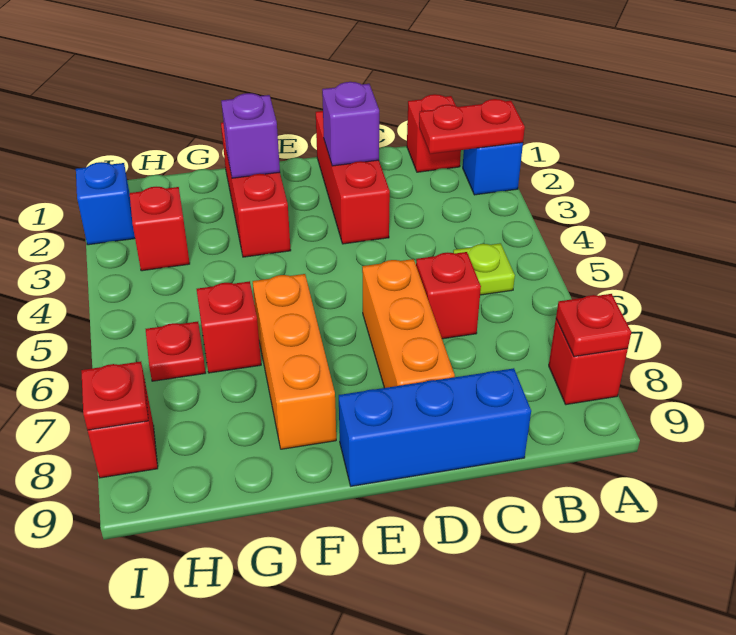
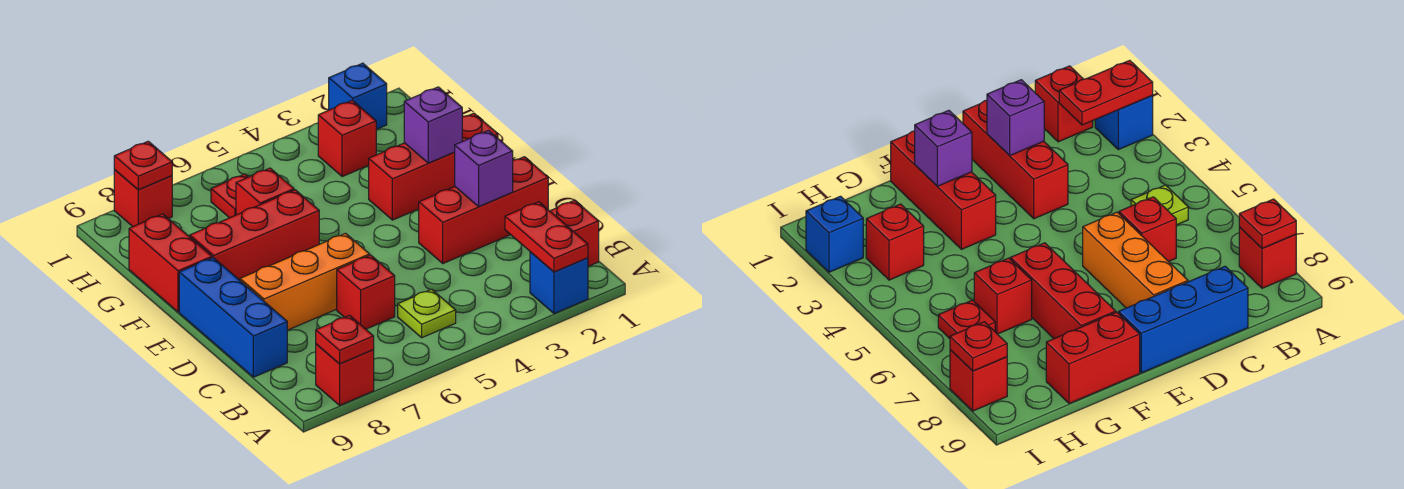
orange brick F6:F8 level 1 -> red brick F6:F8 level 1
none -> red brick F9:G9 level 1

